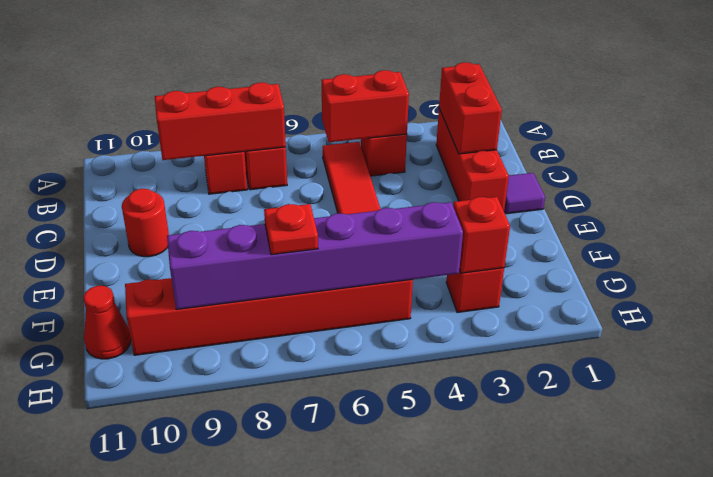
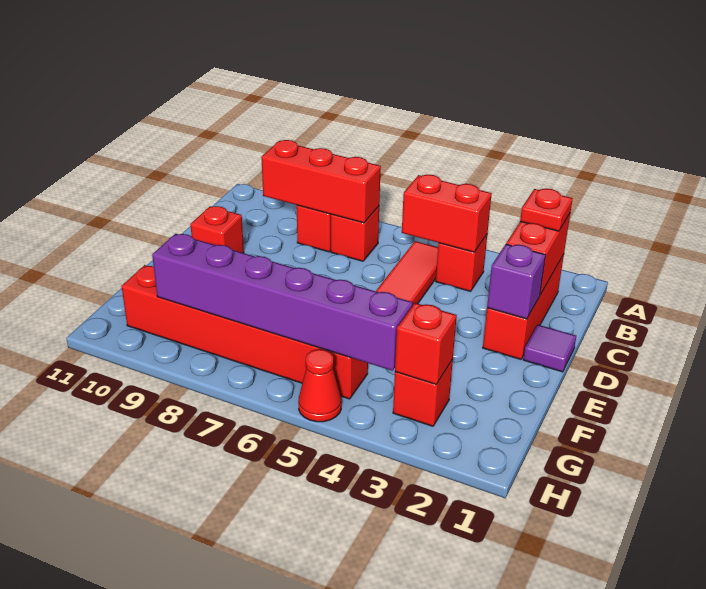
none -> purple brick D2 level 2
red round brick D10 level 1 -> red brick D10 level 1
red plate G7 level 3 -> red plate B2 level 3
red cone G11 level 1 -> red cone H5 level 1

